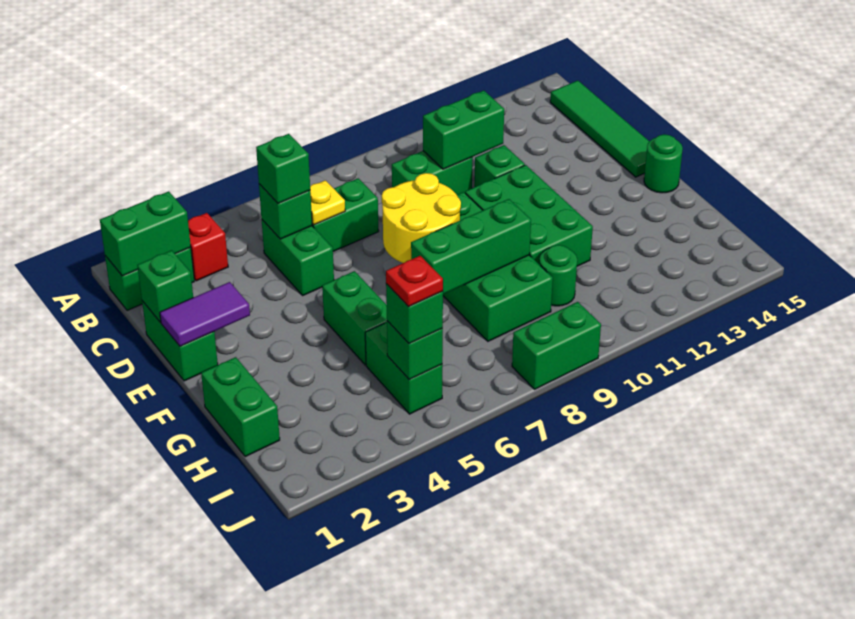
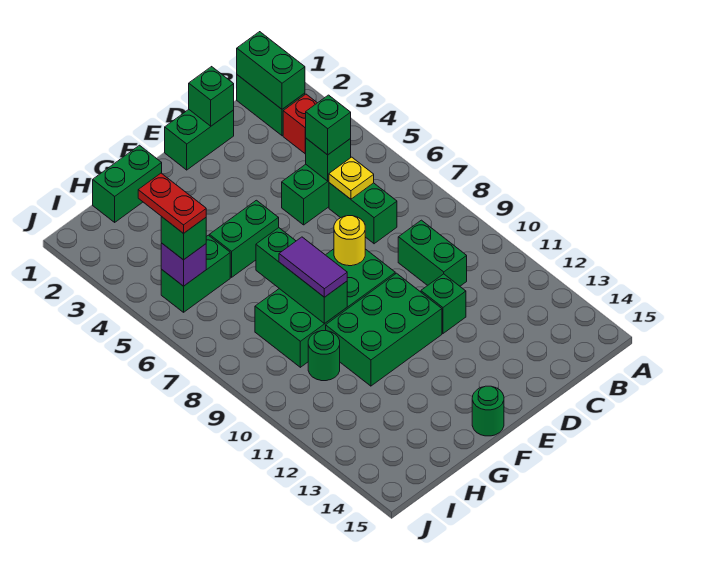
green tile B15:E15 level 1 -> none
green brick C10:C11 level 2 -> none
purple tile E1:E2 level 2 -> purple tile G8:G9 level 3
yellow round brick E7:F8 level 2 -> yellow round brick E8 level 2
green brick I5 level 2 -> purple brick I5 level 2
red plate I5 level 4 -> red plate I4:I5 level 4
green brick J8:J9 level 1 -> none

